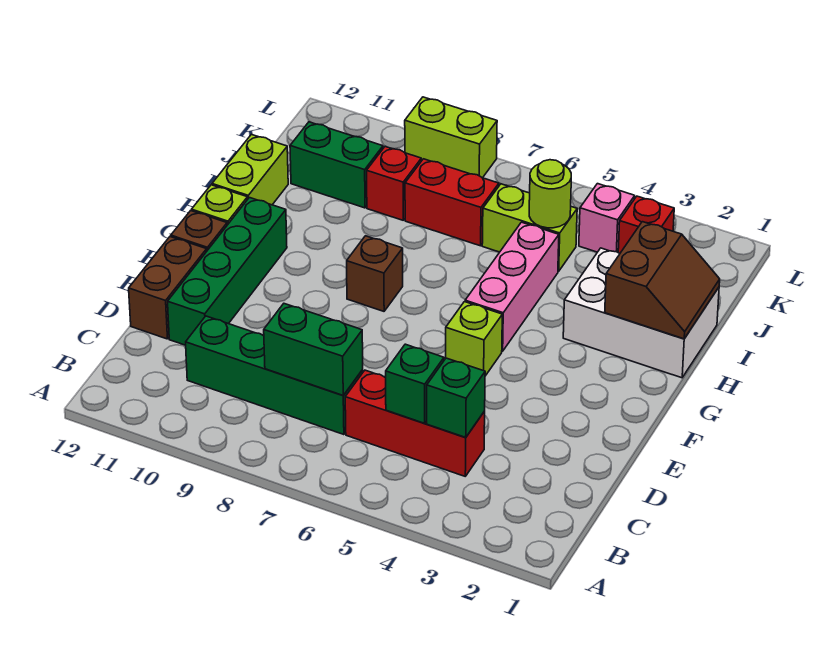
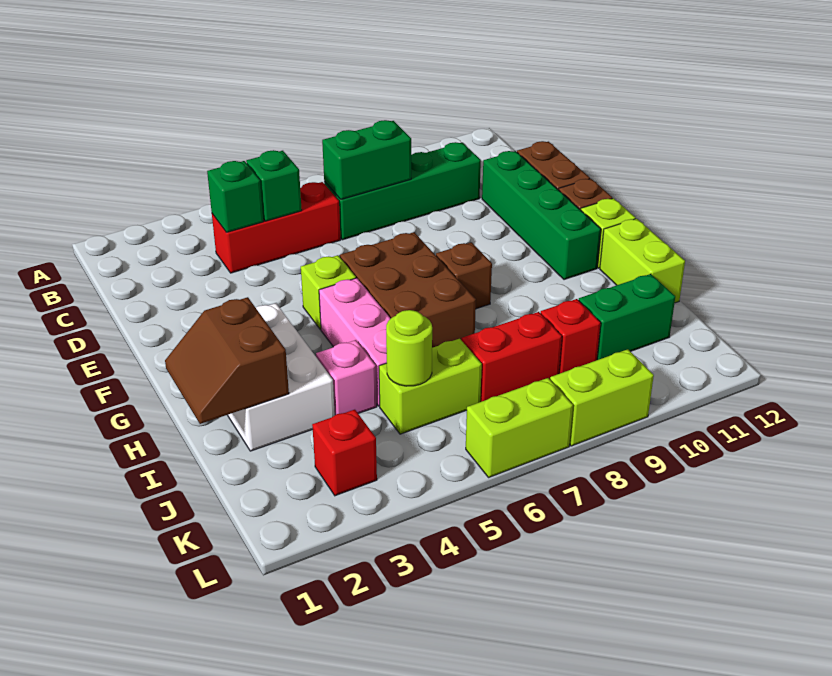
none -> brown brick F6:H7 level 1
white brick H1:I3 level 1 -> white brick G2:I3 level 1
pink brick K4 level 1 -> pink brick I4 level 1
none -> lime brick L6:L7 level 1

